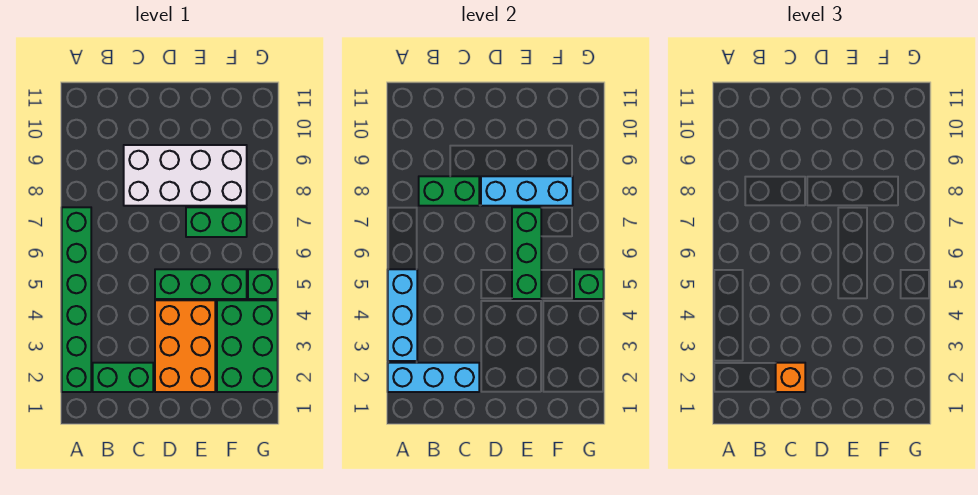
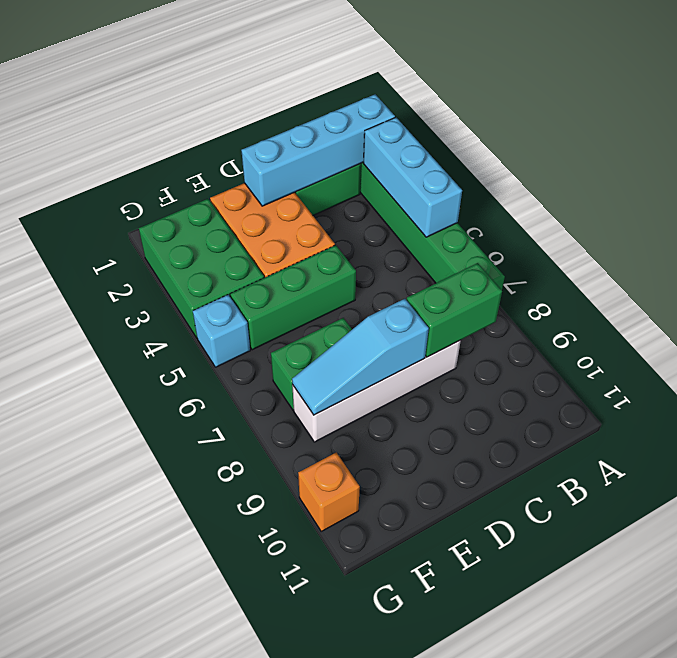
cyan brick A2:C2 level 2 -> cyan brick A2:D2 level 2
orange brick C2 level 3 -> orange brick G10 level 1
white brick C8:F9 level 1 -> white brick C8:F8 level 1
cyan brick D8:F8 level 2 -> cyan slope D8:F8 level 2 top D
green brick E5:E7 level 2 -> none
green brick G5 level 1 -> cyan brick G5 level 1
green brick G5 level 2 -> none

